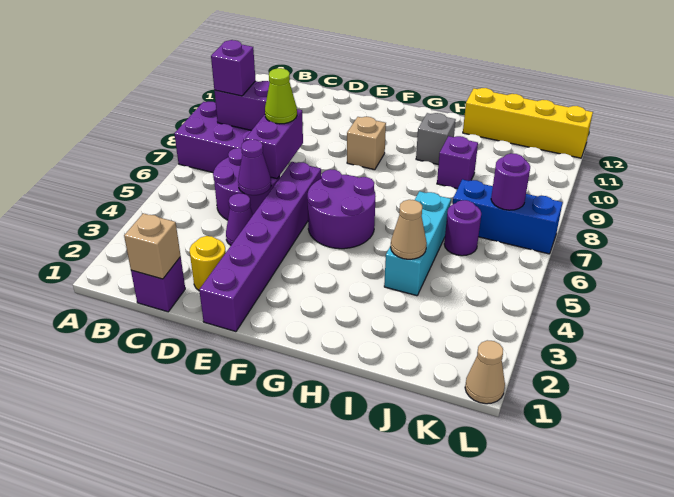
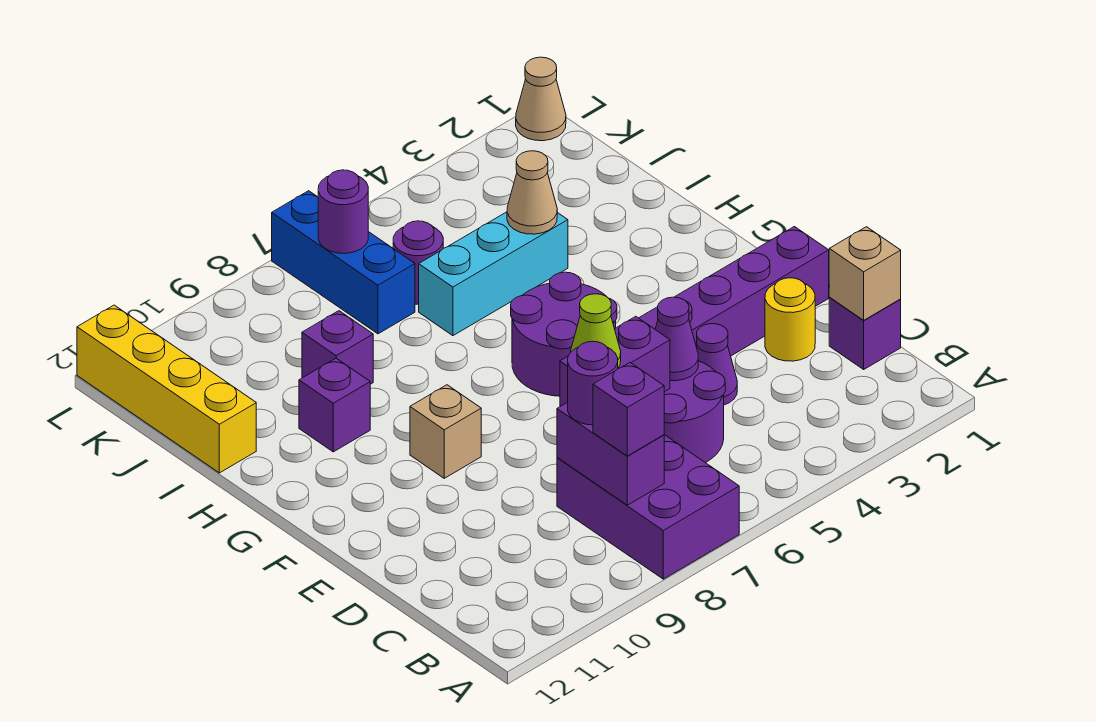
none -> purple round brick C8 level 3
grey brick H10 level 1 -> purple brick H10 level 1

